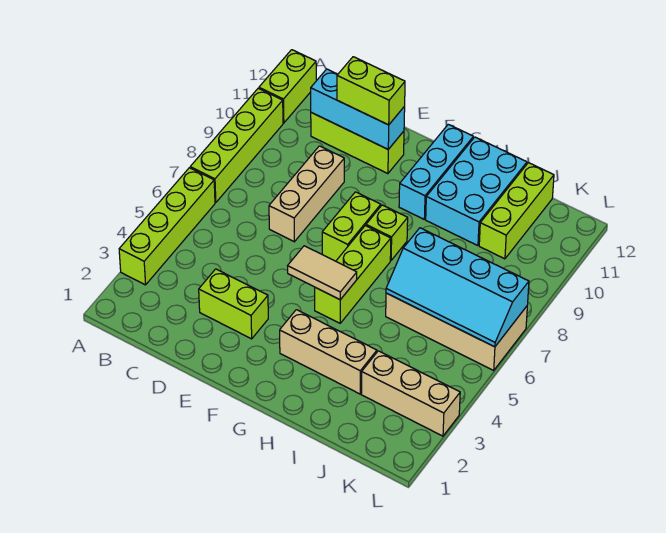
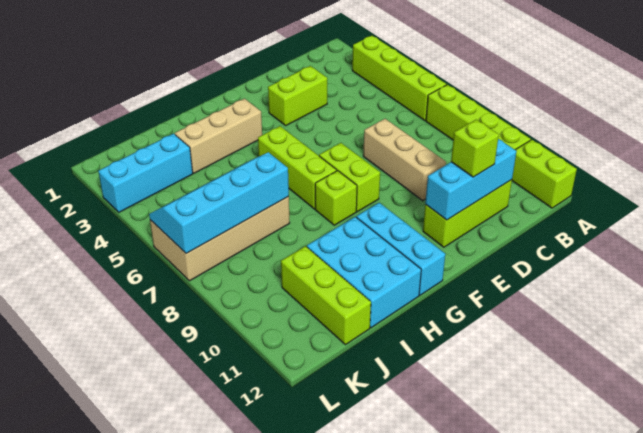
lime brick D11:E11 level 3 -> lime brick D11 level 3
tan tile F5:G5 level 2 -> none
tan brick J3:L3 level 1 -> cyan brick J3:L3 level 1

